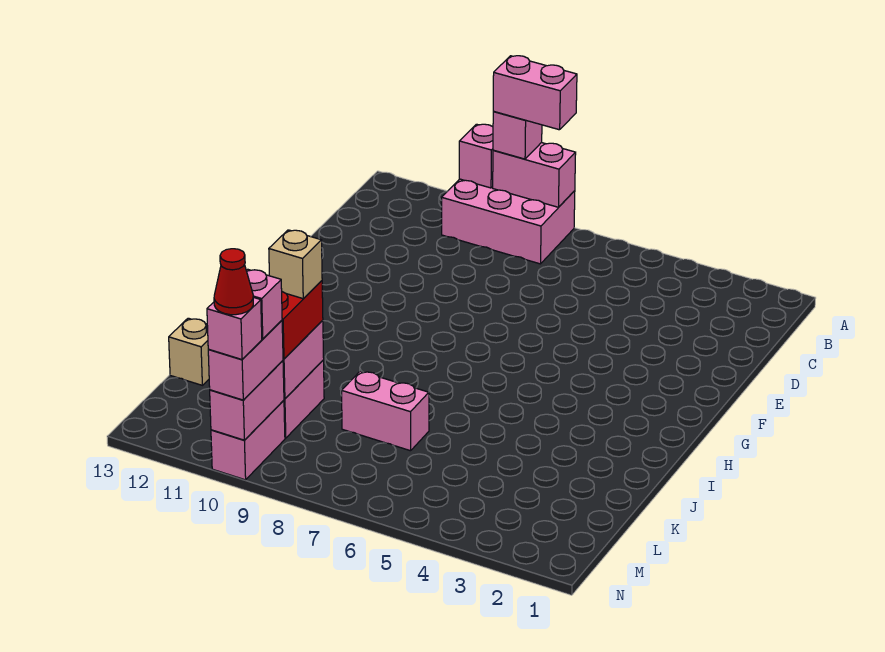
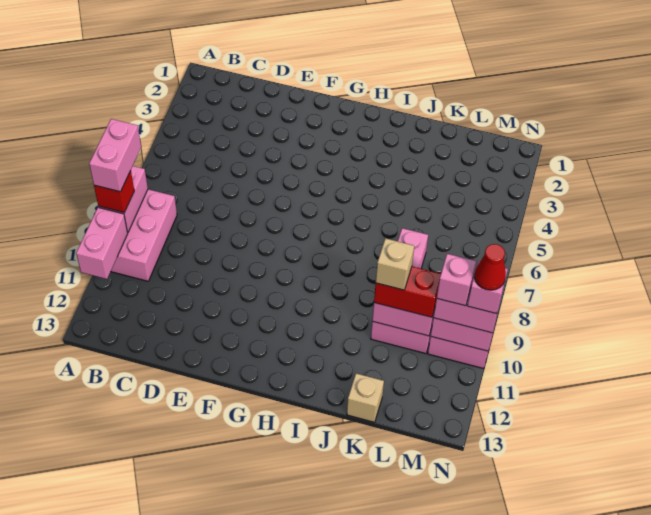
pink brick A9 level 3 -> red brick A9 level 3
pink brick A10 level 2 -> pink brick A10:A11 level 2

